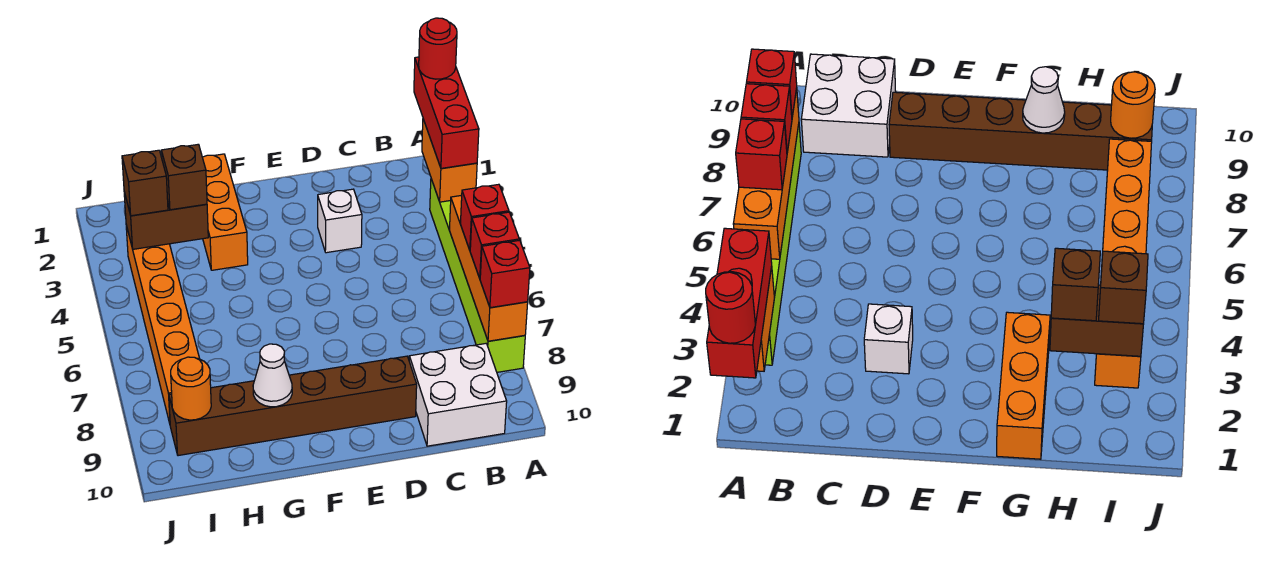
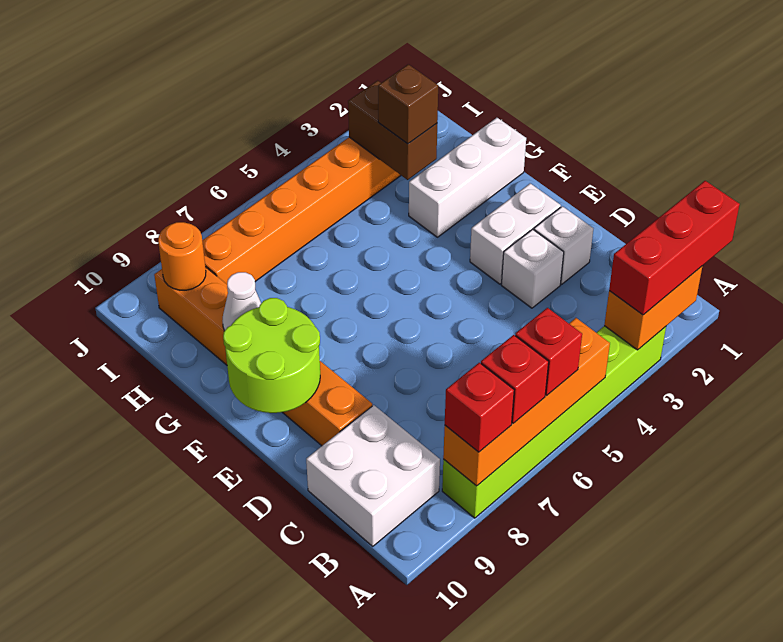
red round brick A1 level 4 -> none
none -> white brick D2 level 1
brown brick D9:I9 level 1 -> orange brick D9:I9 level 1
none -> white brick E2:E3 level 1
none -> lime round brick E9:F10 level 2
orange brick G1:G3 level 1 -> white brick G1:G3 level 1
brown brick I3 level 3 -> none

